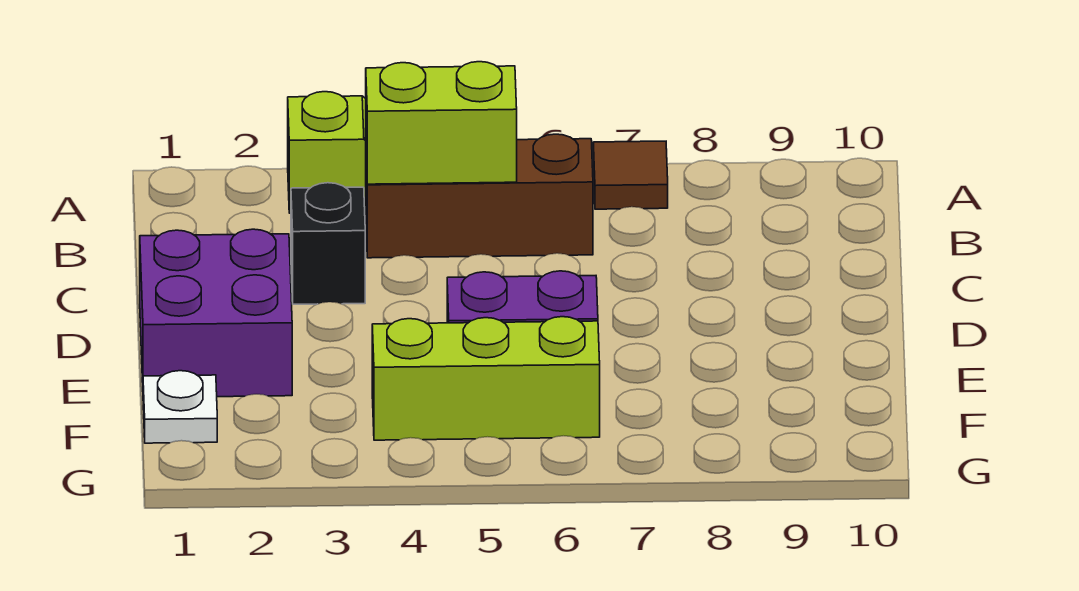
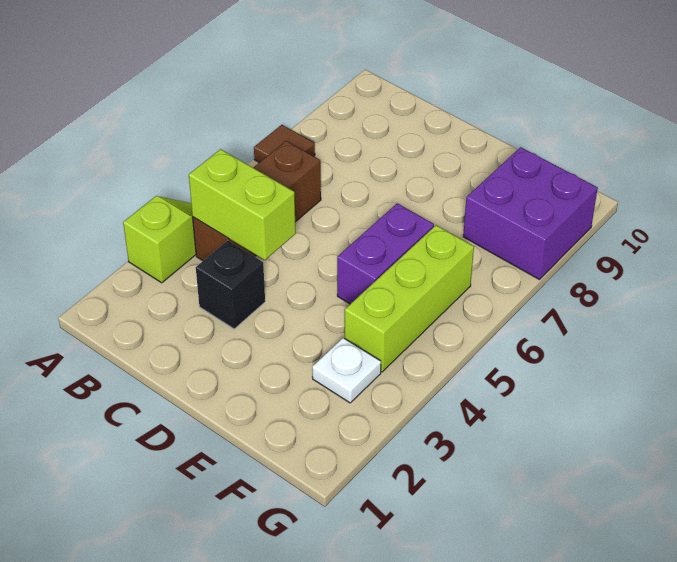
lime brick B4:B5 level 2 -> lime brick B4:C4 level 2
purple brick D1:E2 level 1 -> purple brick F8:G9 level 1
white plate F1 level 1 -> white plate F3 level 1

